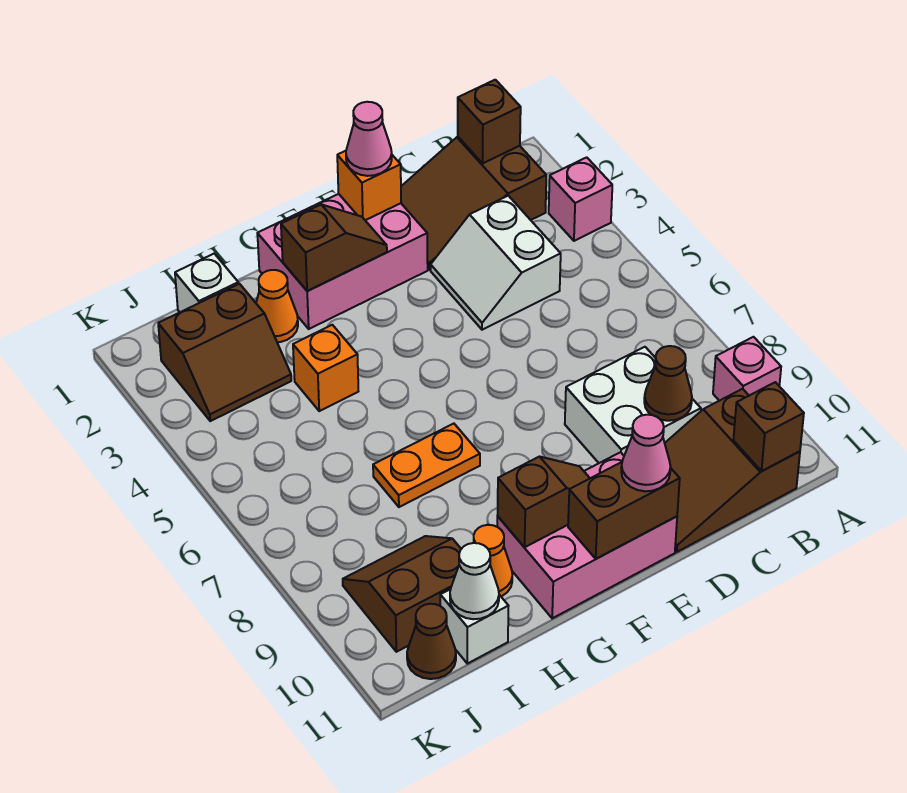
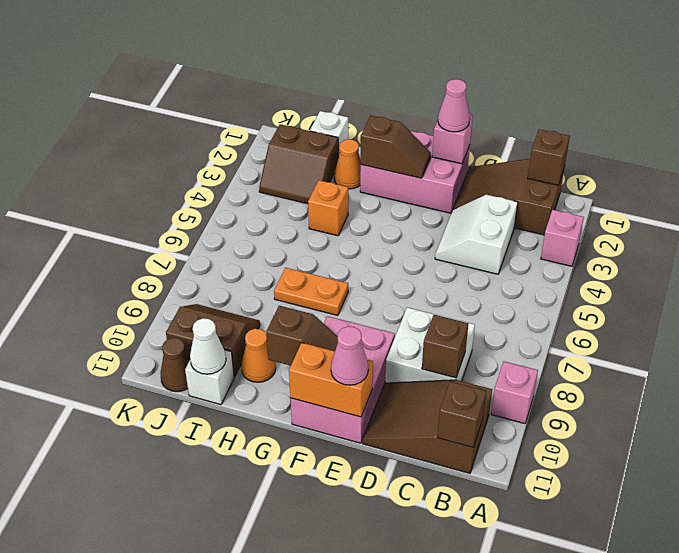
brown cone C9 level 2 -> brown brick C9 level 2
orange brick E1 level 2 -> pink brick E1 level 2
pink brick E10:G11 level 1 -> pink brick E9:F11 level 1
brown brick E11:F11 level 2 -> orange brick E11:F11 level 2

